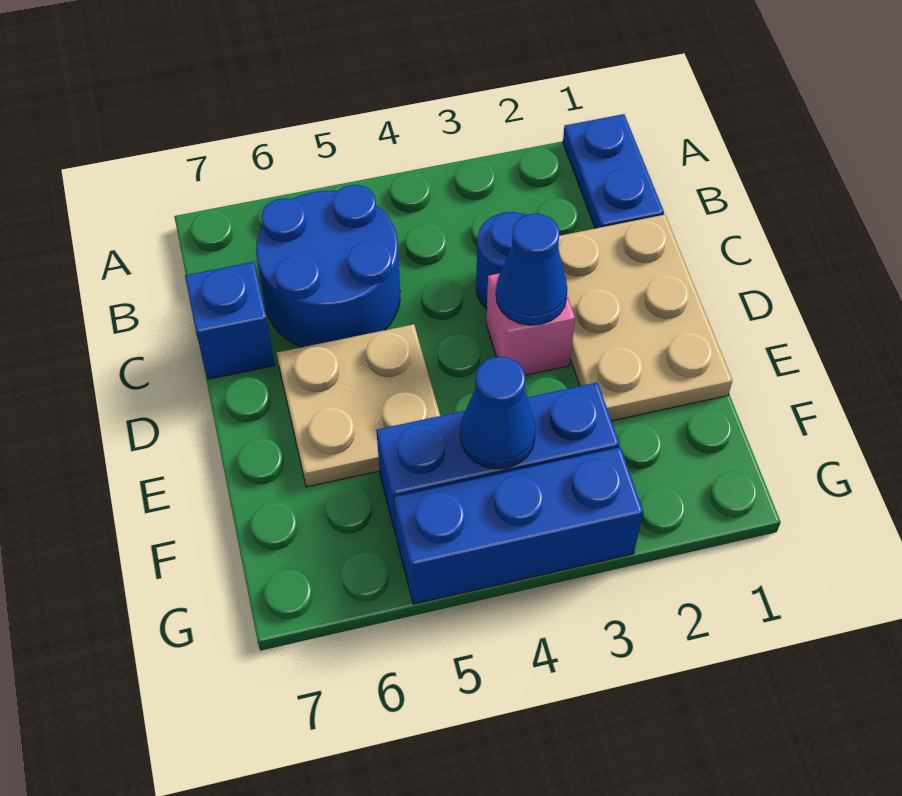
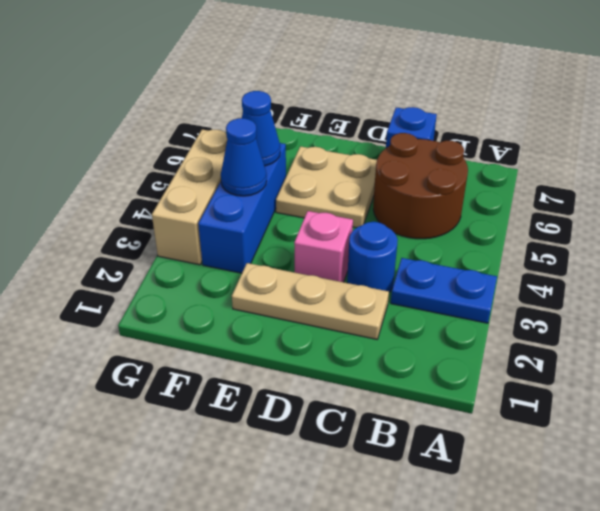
blue plate A1:B1 level 1 -> blue plate A3:B3 level 1
blue round brick B5:C6 level 1 -> brown round brick B5:C6 level 1
tan plate C1:E2 level 1 -> tan plate C2:E2 level 1
blue cone D3 level 2 -> blue cone F5 level 2
blue brick G3:G5 level 1 -> tan brick G3:G5 level 1

